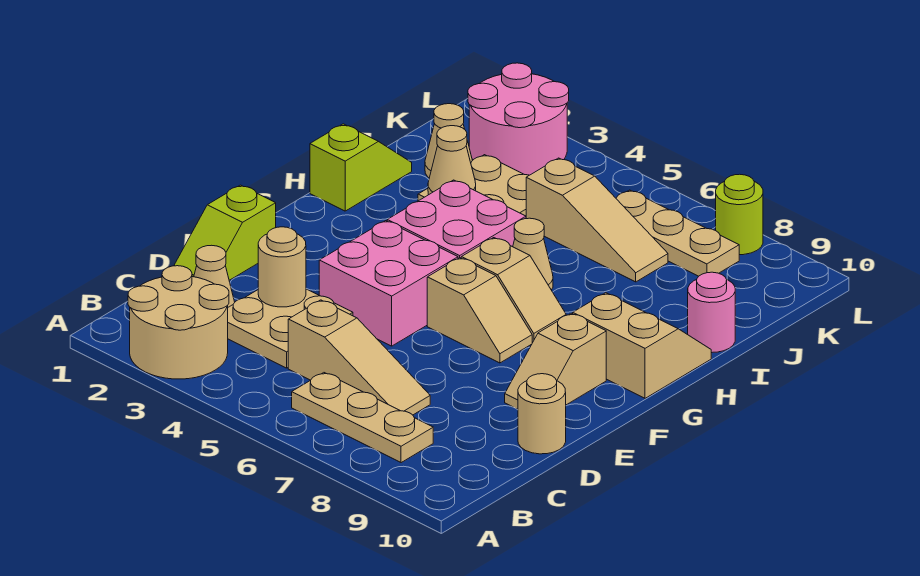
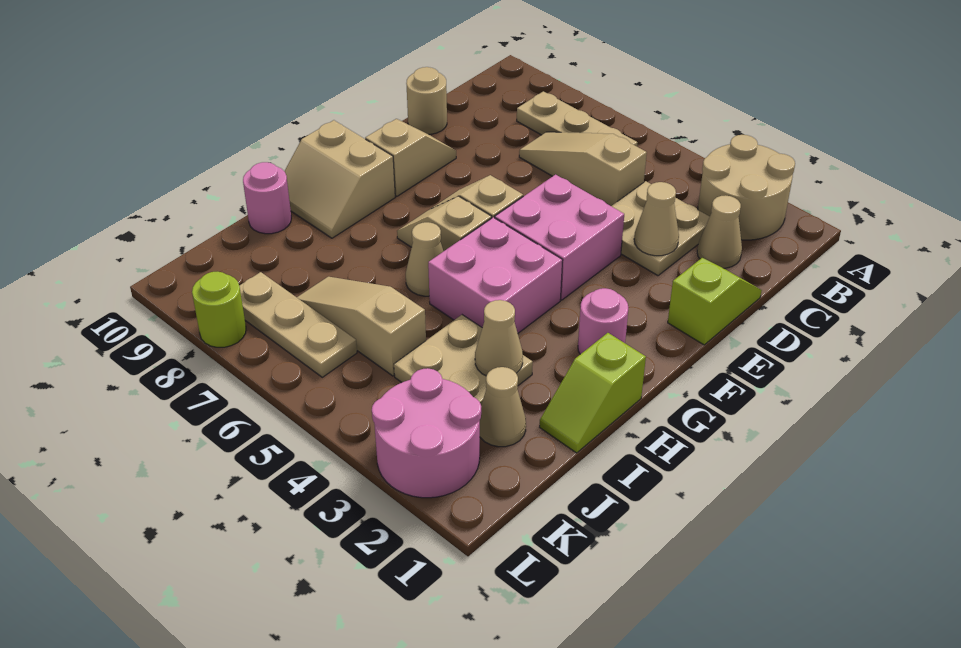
tan round brick D3 level 2 -> tan cone D3 level 2
none -> pink round brick G2 level 1

